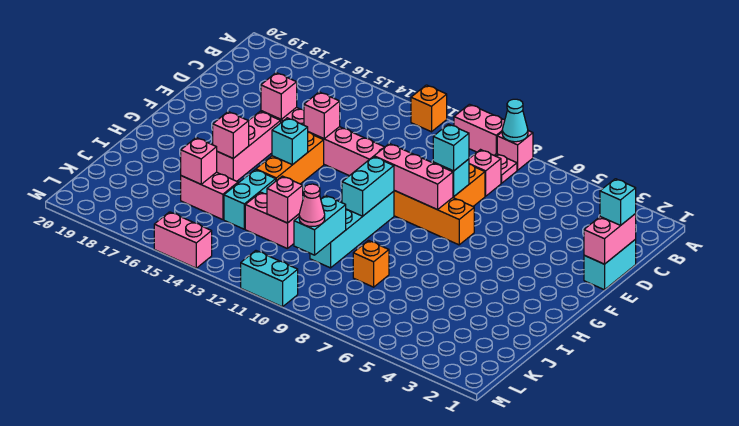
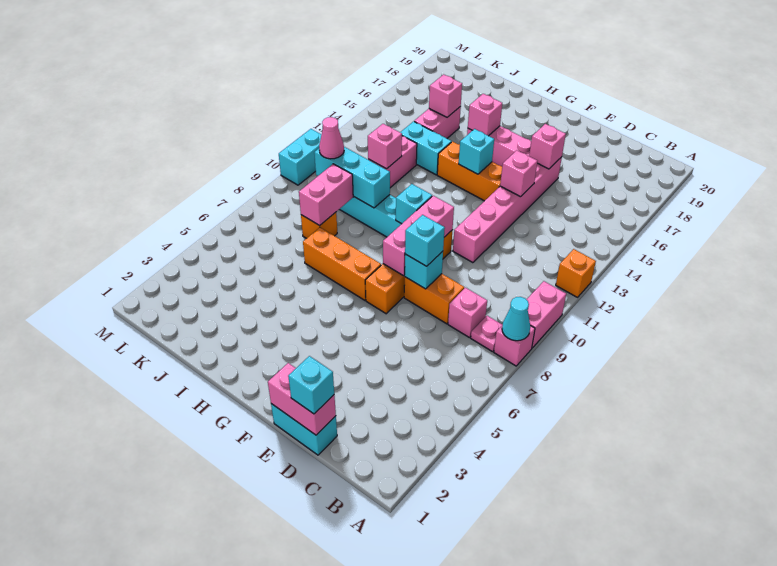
none -> orange brick G7:I7 level 1
cyan brick G10:H10 level 2 -> cyan brick G10 level 2
cyan brick J10:K10 level 2 -> cyan brick I10:K10 level 2
pink brick M14:M15 level 1 -> pink brick J8:J9 level 2

